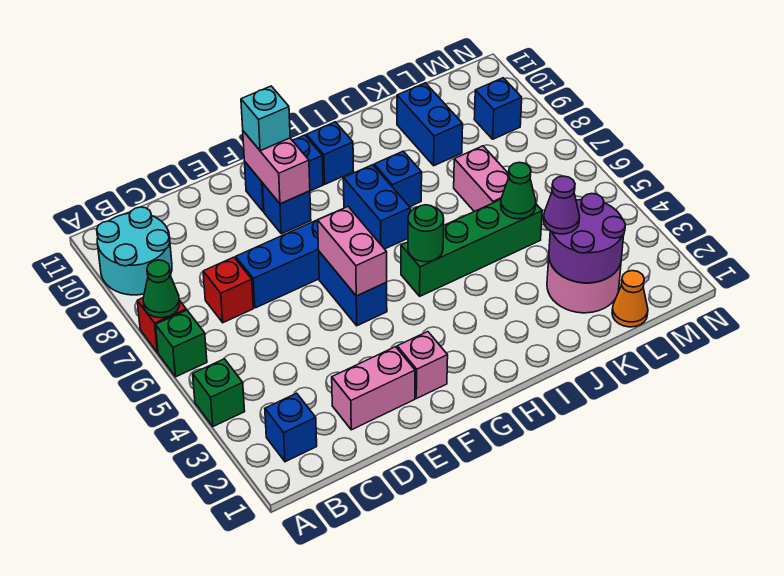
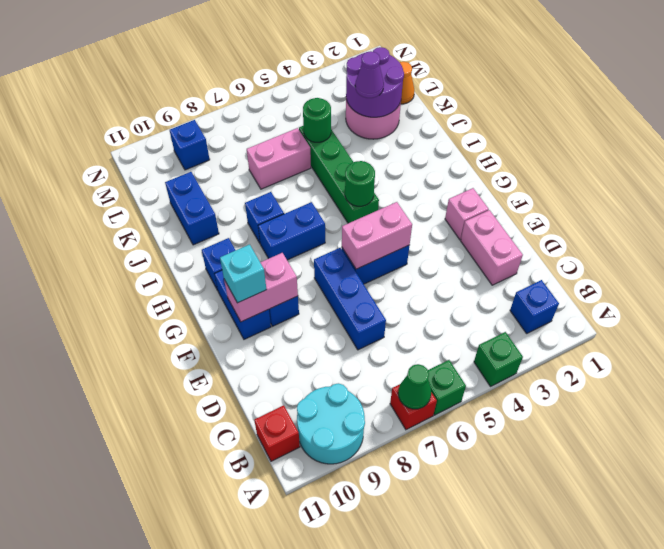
red brick C7 level 1 -> red brick B11 level 1
green cone K5 level 2 -> green round brick K5 level 2
blue brick K9:K10 level 1 -> blue brick J10:K10 level 1

